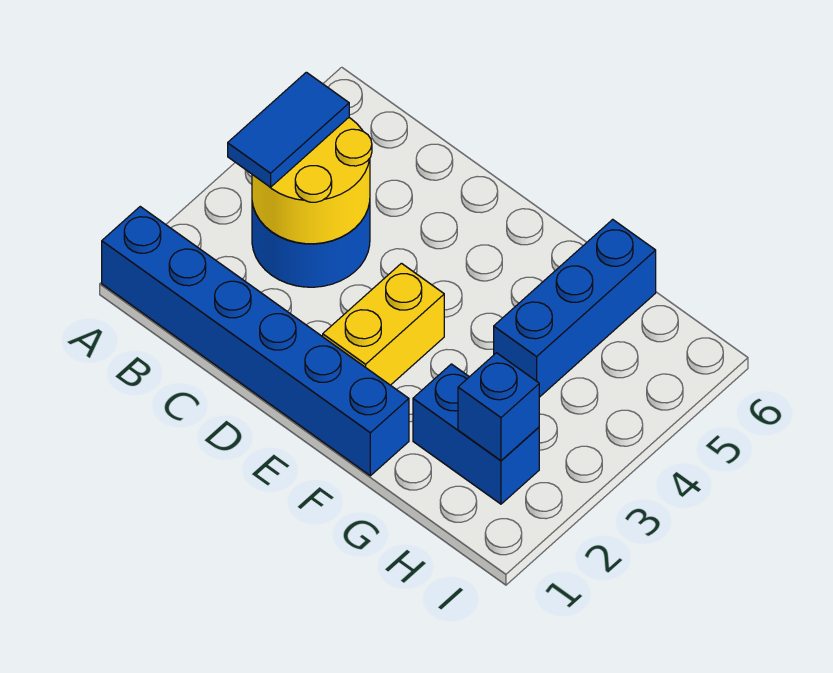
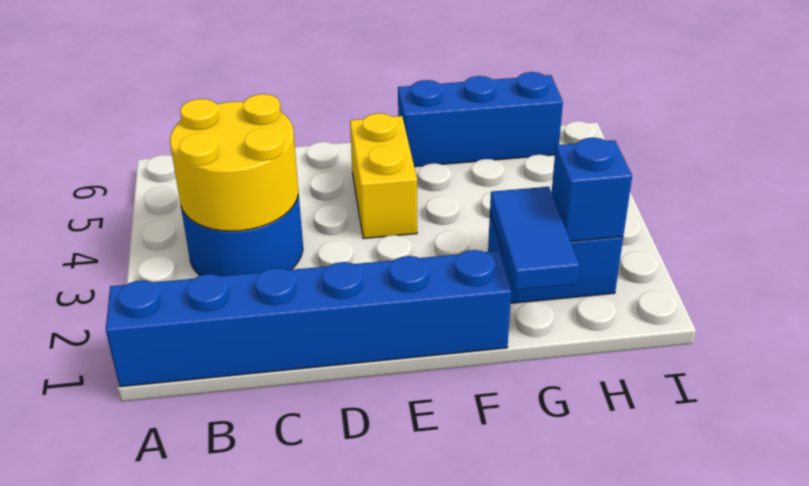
blue tile B3:B4 level 3 -> blue tile G1:G2 level 2
yellow brick E2:E3 level 1 -> yellow brick E4:E5 level 1
blue brick G4:G6 level 1 -> blue brick F6:H6 level 1

